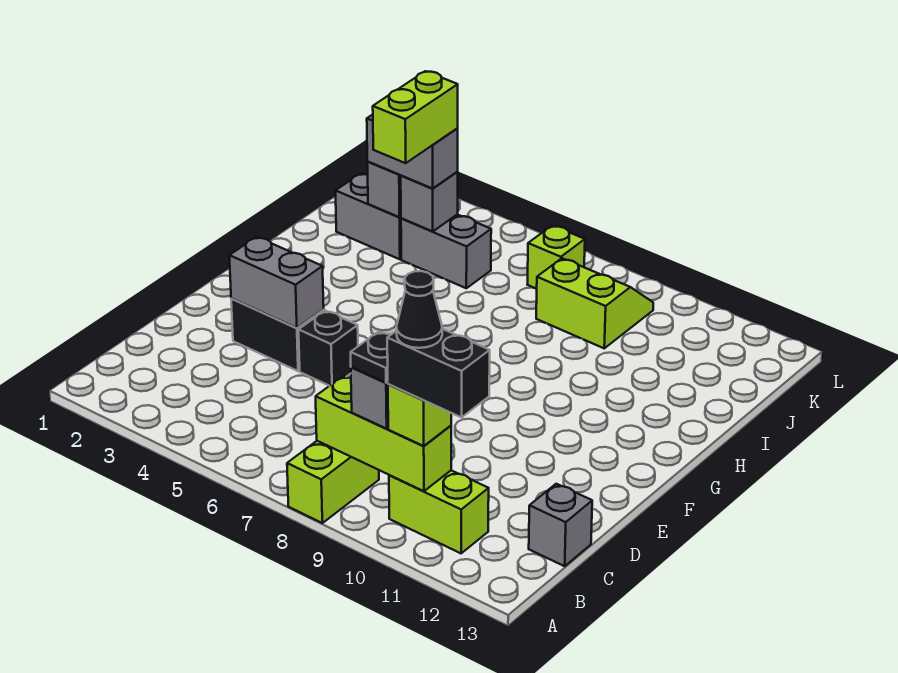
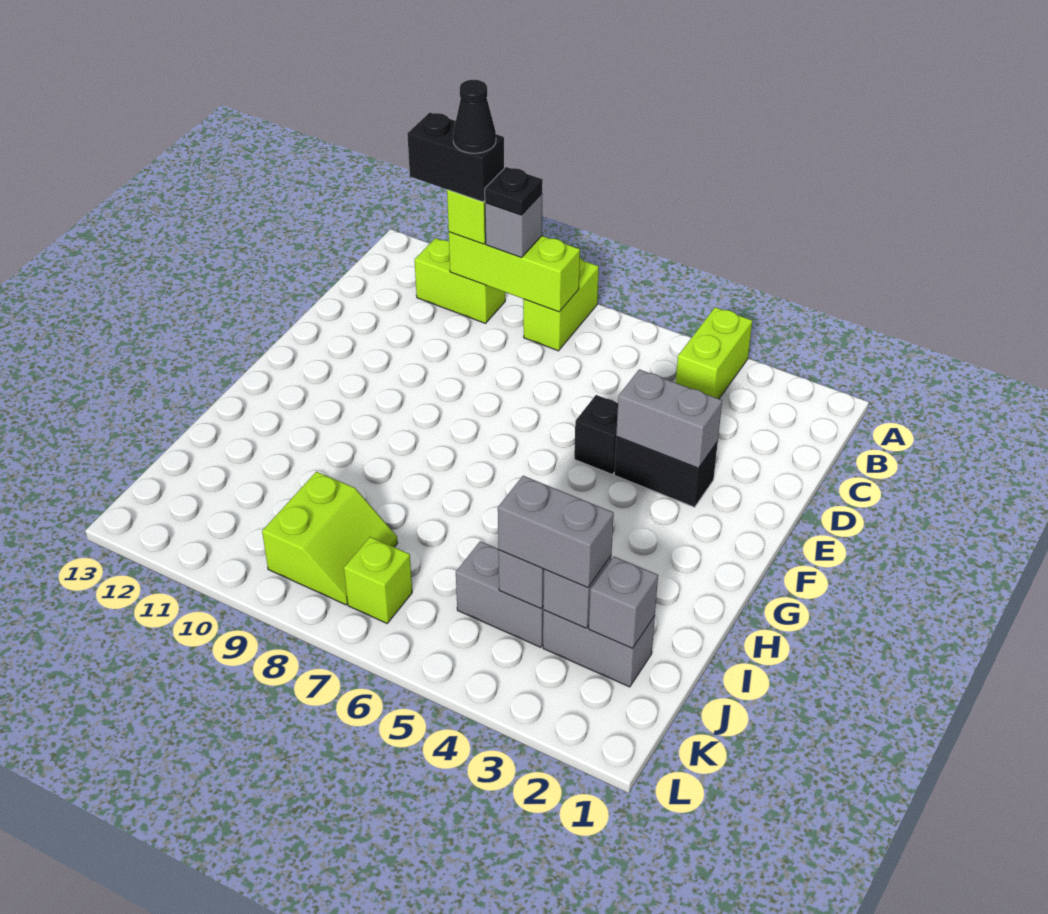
grey brick C13 level 1 -> grey brick J2 level 2
lime brick I4:J4 level 4 -> lime brick A4:B4 level 1
lime slope J8:K9 level 1 top J -> lime slope J8:K9 level 1 top 9

